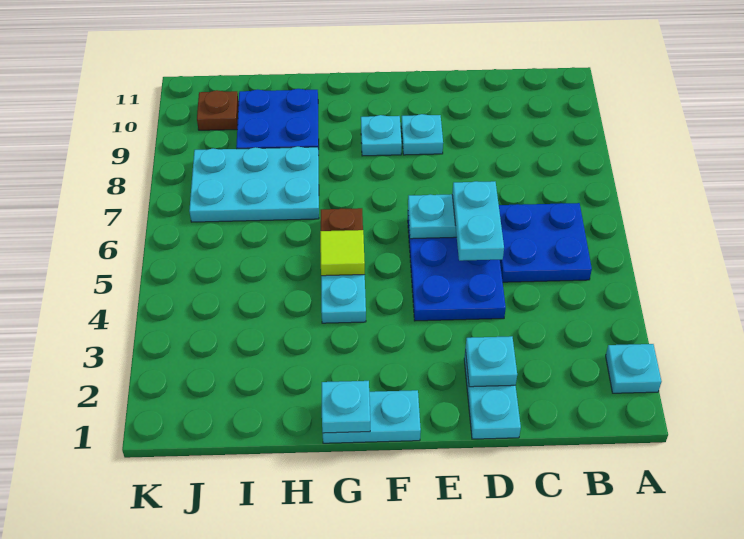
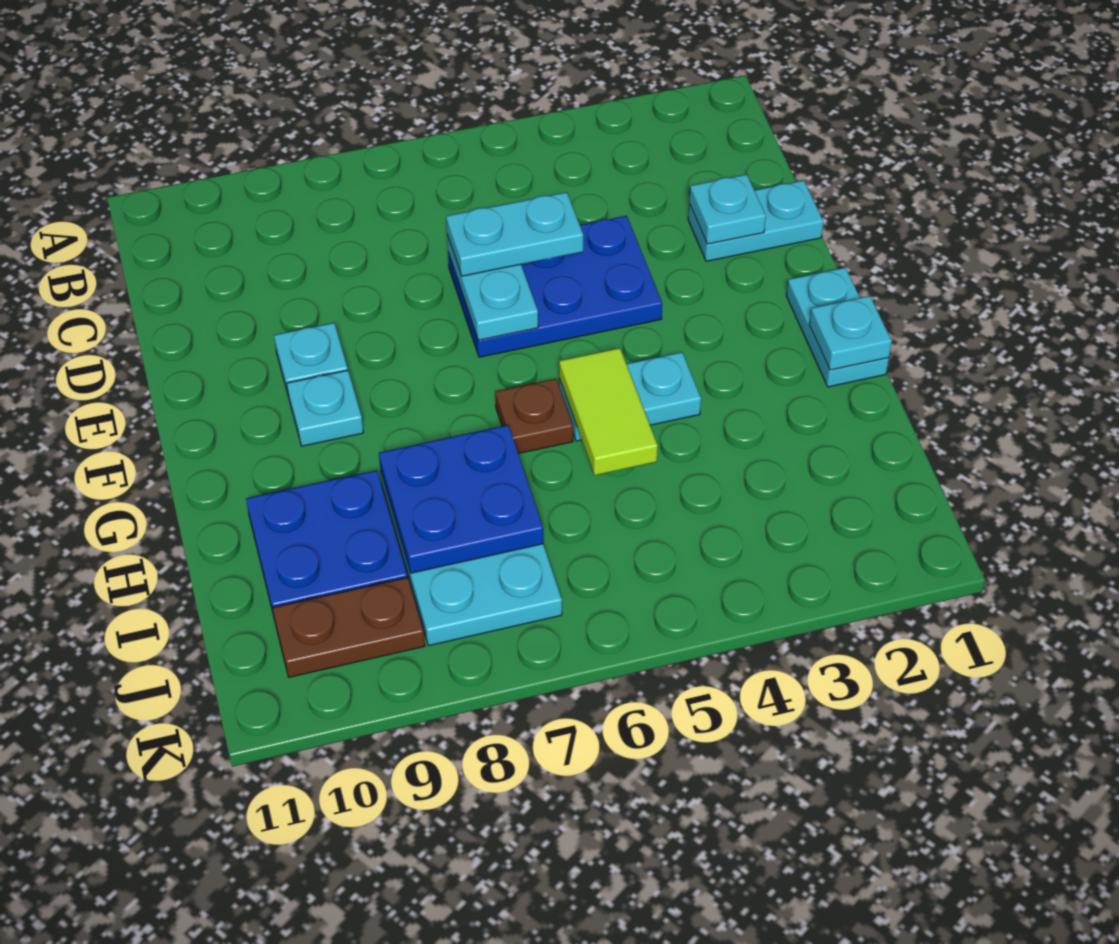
cyan plate A2 level 1 -> none
blue plate B5:C6 level 1 -> blue plate H7:I8 level 2
lime tile G5 level 2 -> lime tile G5:H5 level 2
brown plate J10 level 1 -> brown plate J9:J10 level 1

